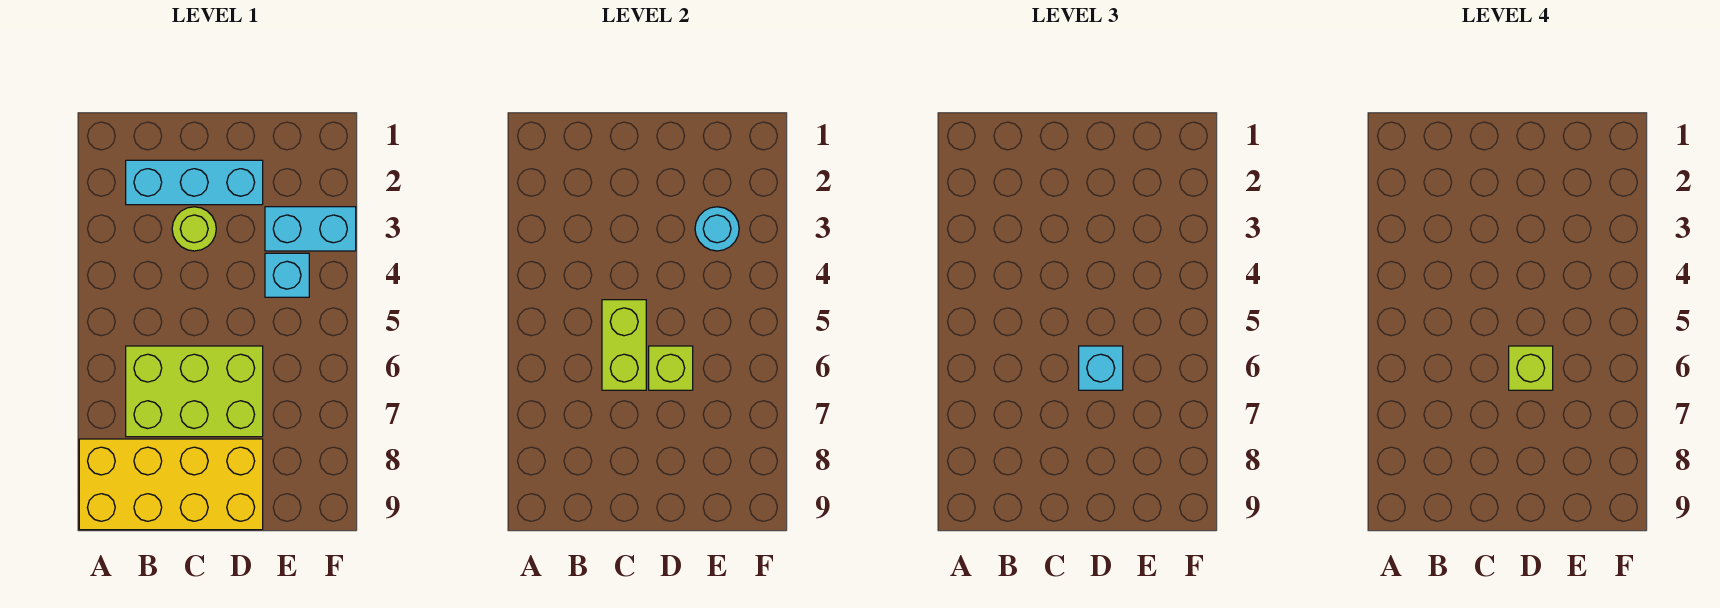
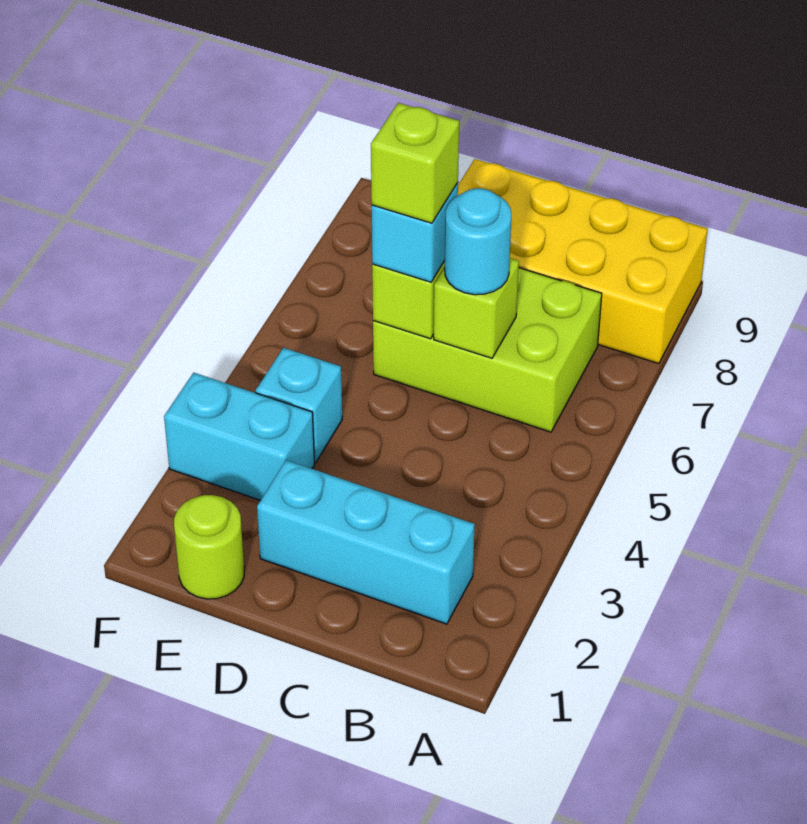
lime round brick C3 level 1 -> lime round brick E1 level 1
lime brick C5:C6 level 2 -> lime brick C6 level 2
cyan round brick E3 level 2 -> cyan round brick C6 level 3

